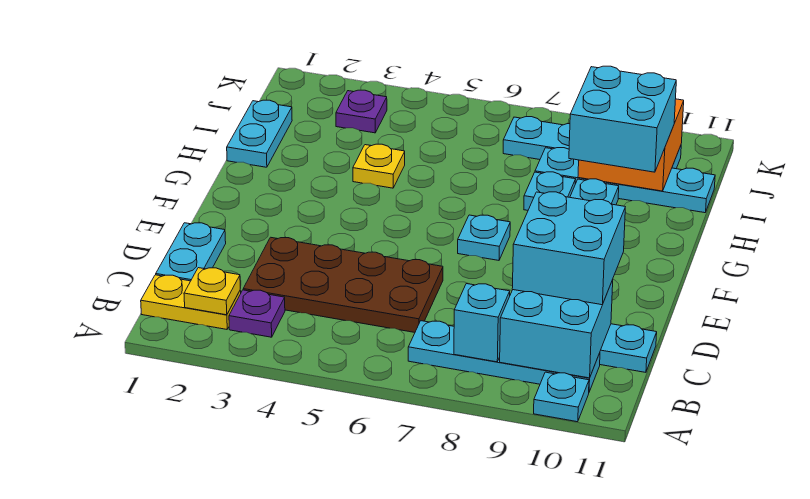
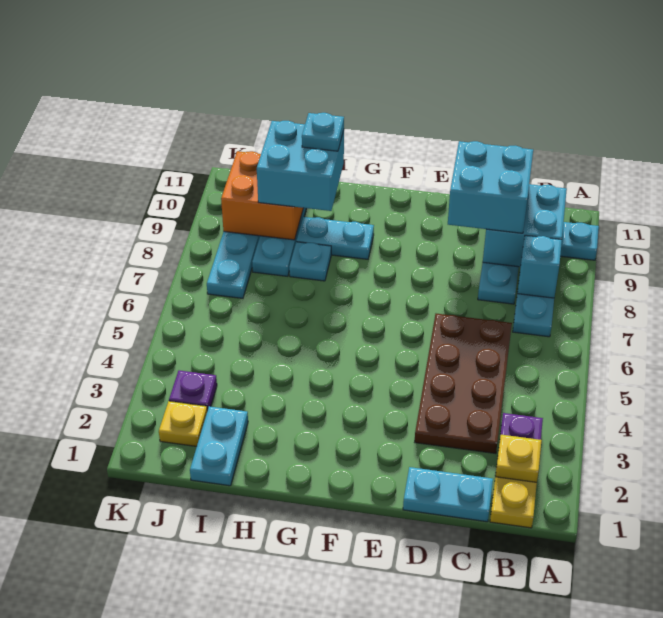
cyan plate F7 level 1 -> cyan plate H10 level 4
cyan plate H1:I1 level 1 -> cyan plate I1:I2 level 1
yellow plate H4 level 1 -> yellow plate J2 level 1

